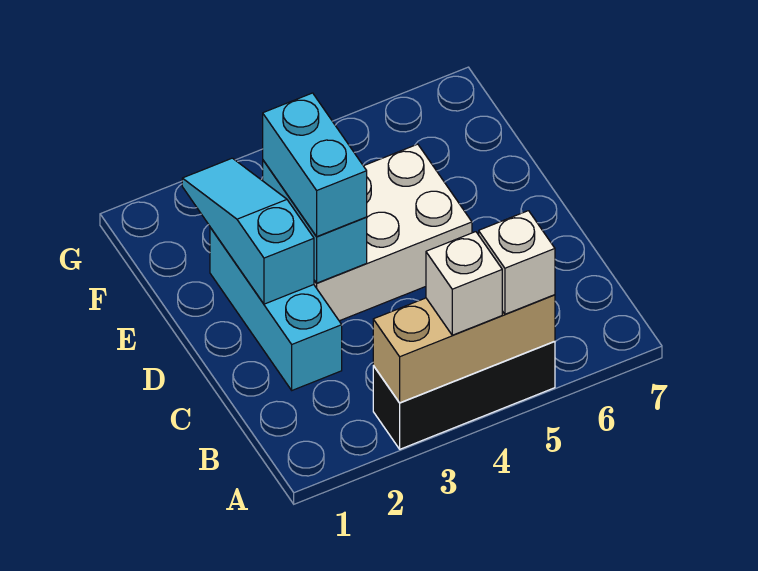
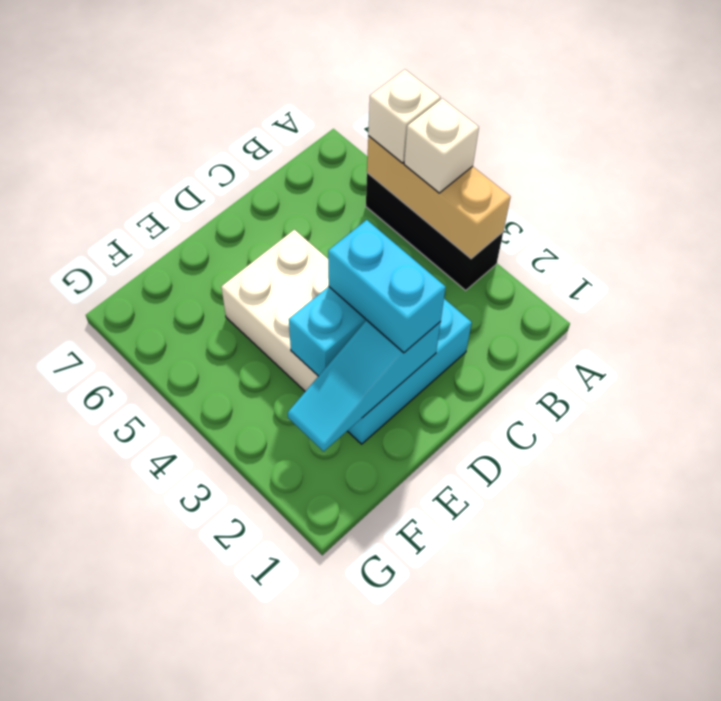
cyan brick D3:E3 level 3 -> cyan brick D2:D3 level 3

